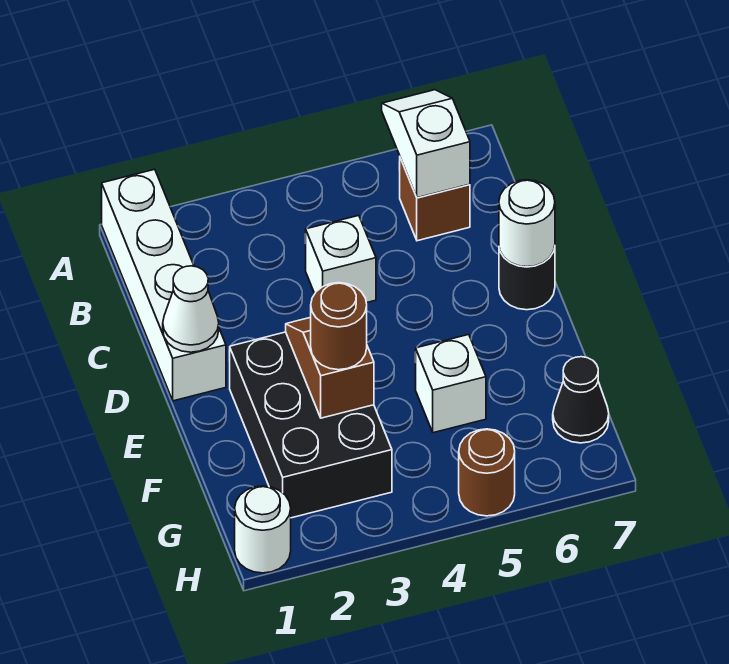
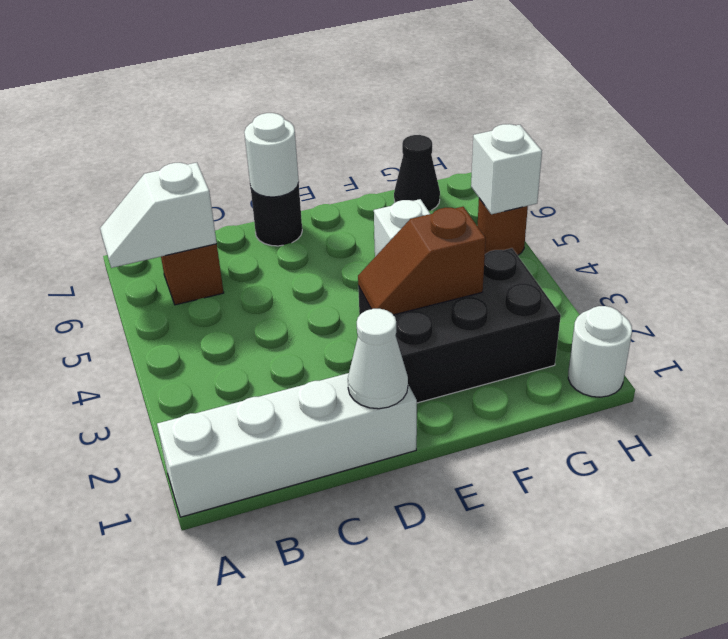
white brick C4 level 1 -> white brick H5 level 2
brown round brick F3 level 3 -> none

